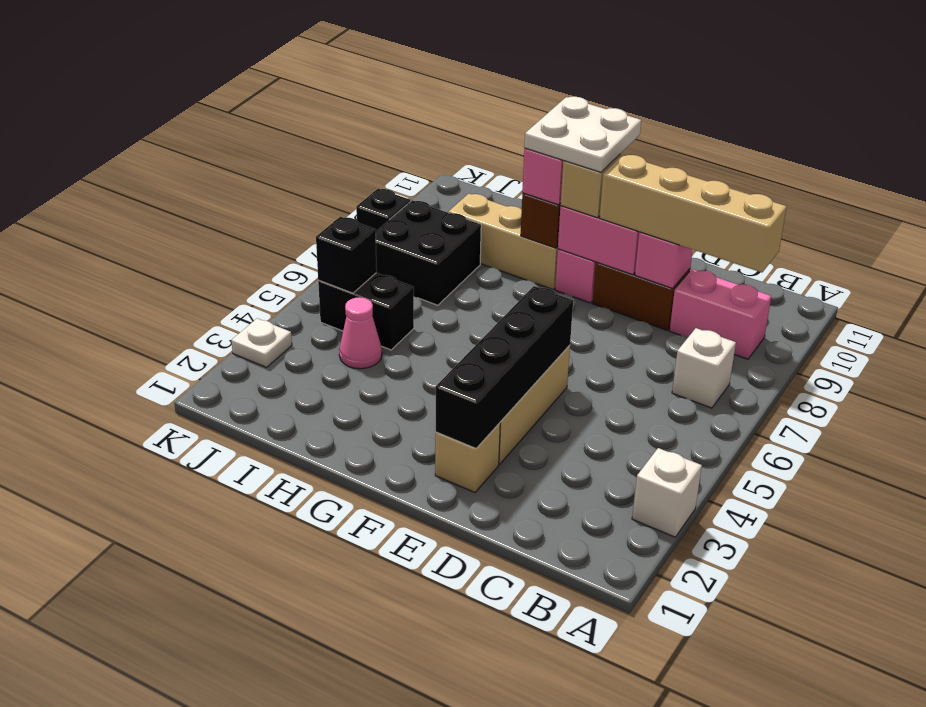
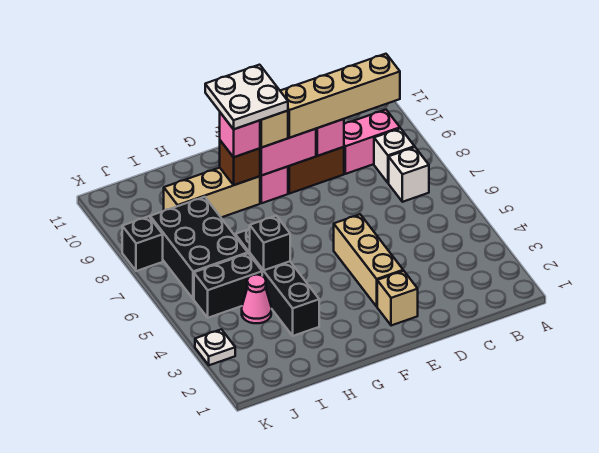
white brick A3 level 1 -> white brick B8 level 1
black brick E2:E5 level 2 -> black brick H3:H6 level 1
black brick I7:J8 level 1 -> black brick I6:J8 level 1
black brick J5 level 2 -> black brick H5 level 2

